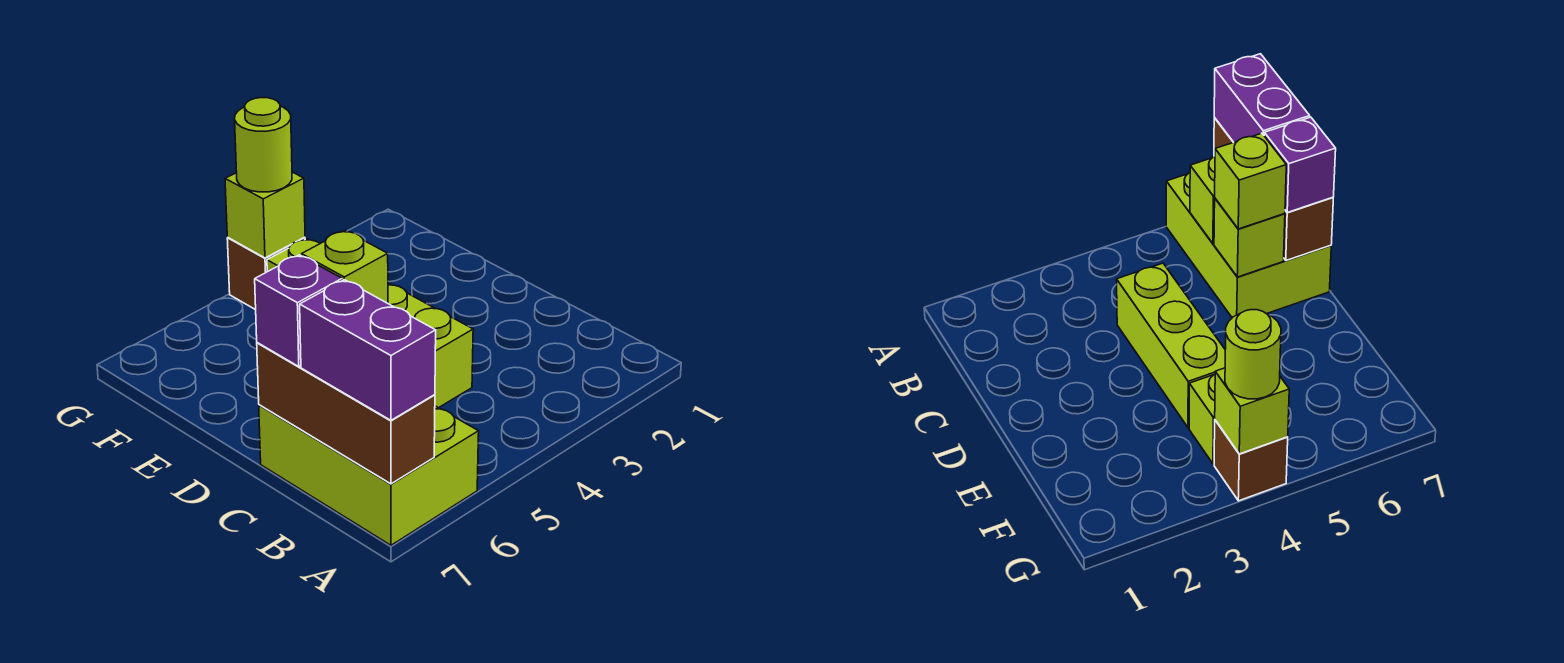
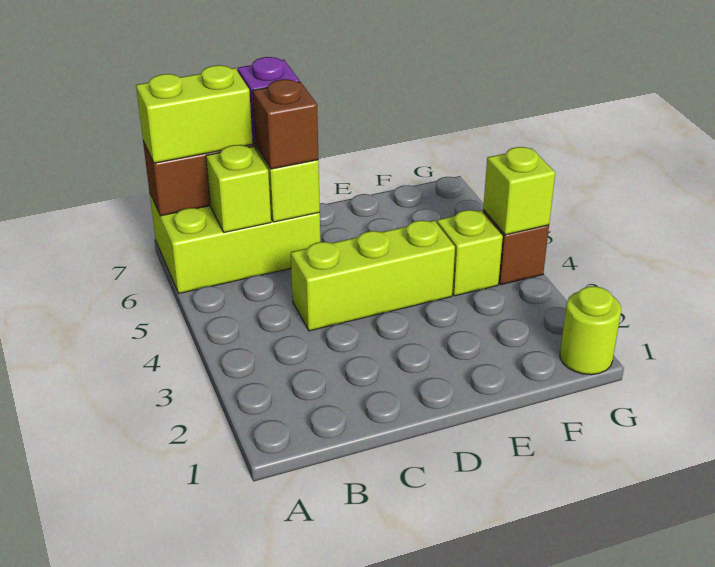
purple brick A7:B7 level 3 -> lime brick A7:B7 level 3
lime brick C6 level 3 -> brown brick C6 level 3
lime round brick G4 level 3 -> lime round brick G1 level 1

